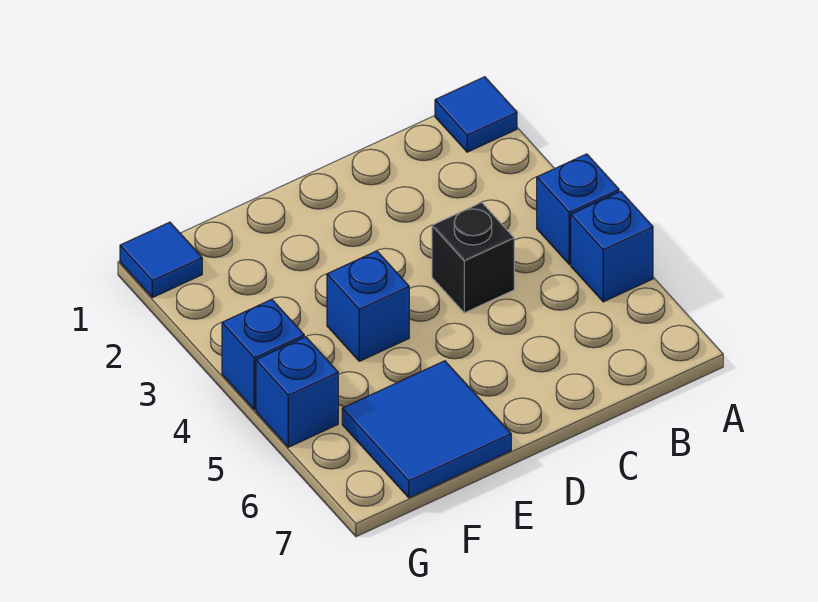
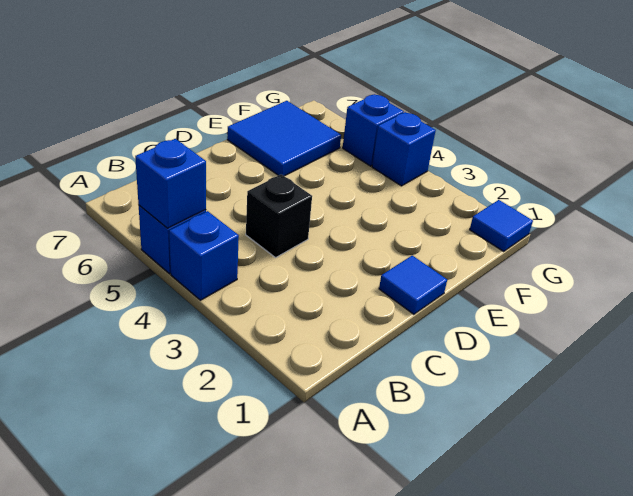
blue tile A1 level 1 -> blue tile D1 level 1
blue brick E4 level 1 -> blue brick A5 level 2

